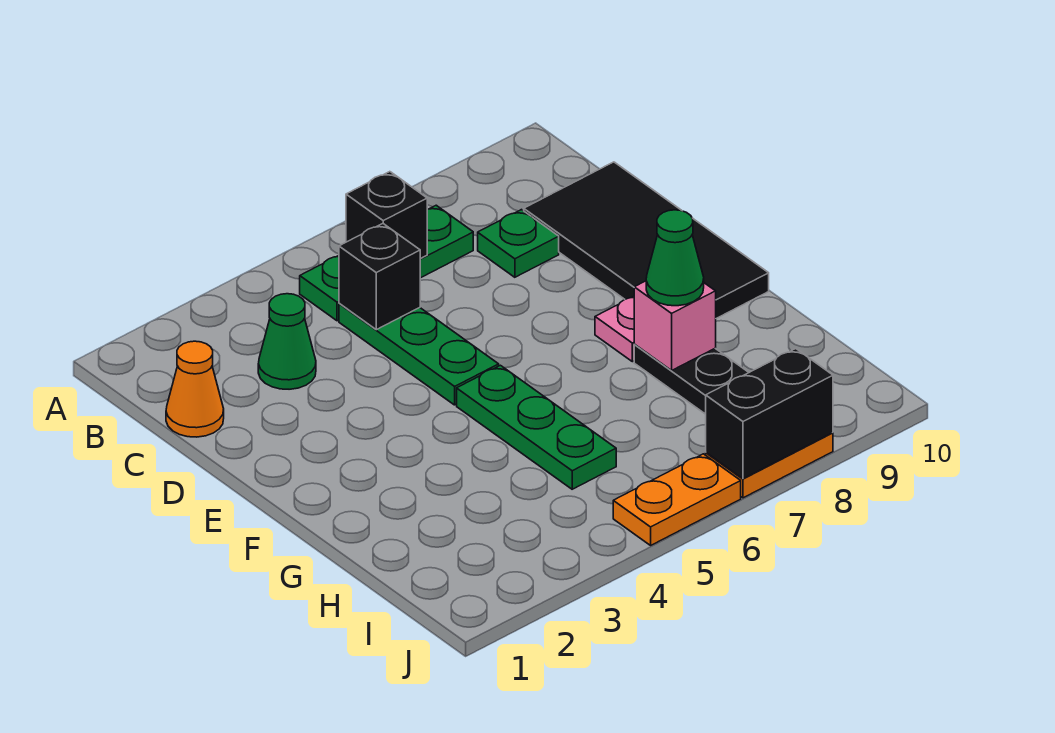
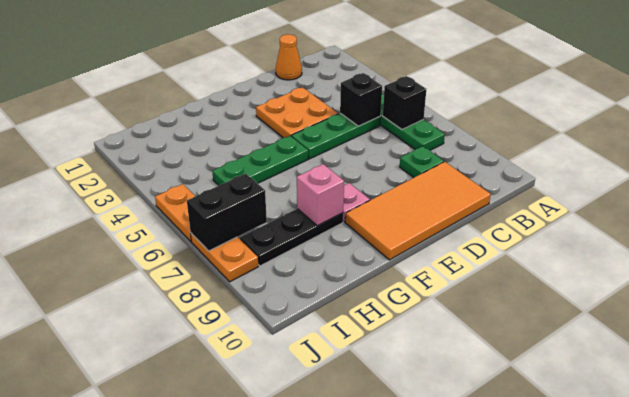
green cone C3 level 1 -> none
black tile C9:F10 level 1 -> orange tile C9:F10 level 1
none -> orange plate D3:E4 level 1
green cone G8 level 3 -> none
black brick J7:J8 level 2 -> black brick I7:J7 level 2

